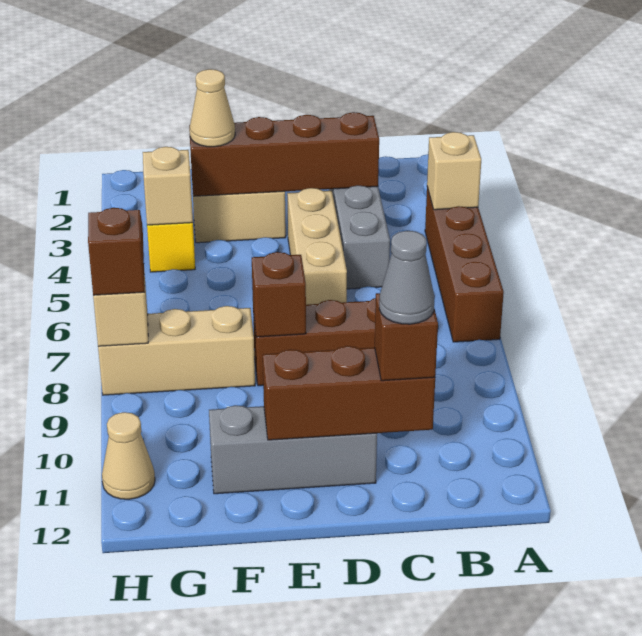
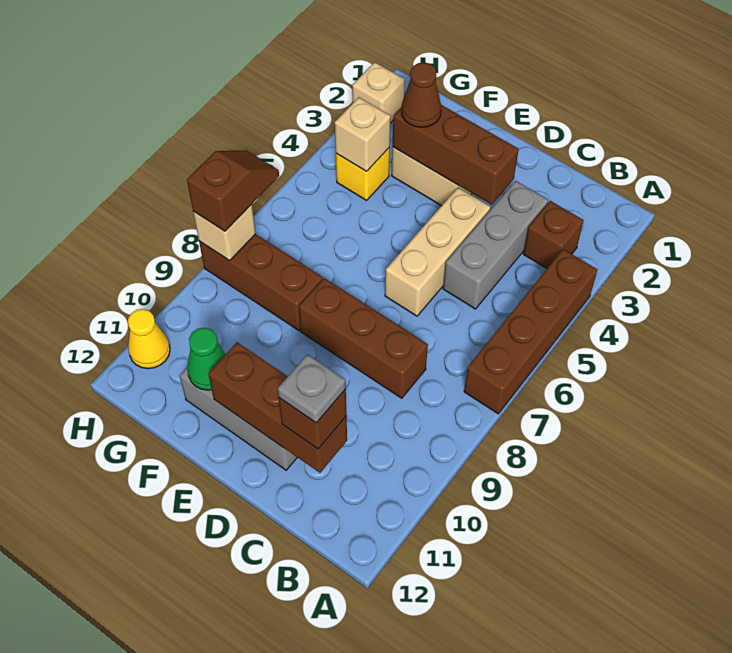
tan brick A4 level 2 -> tan brick H2 level 1
brown brick C3:F3 level 2 -> brown brick D3:F3 level 2
grey cone C11 level 4 -> grey plate C11 level 4
brown brick E8 level 2 -> brown brick B3 level 1
tan cone F3 level 3 -> brown cone F3 level 3
tan brick F8:H8 level 1 -> brown brick F8:H8 level 1
none -> green cone F11 level 2
tan cone H11 level 1 -> yellow cone H11 level 1

